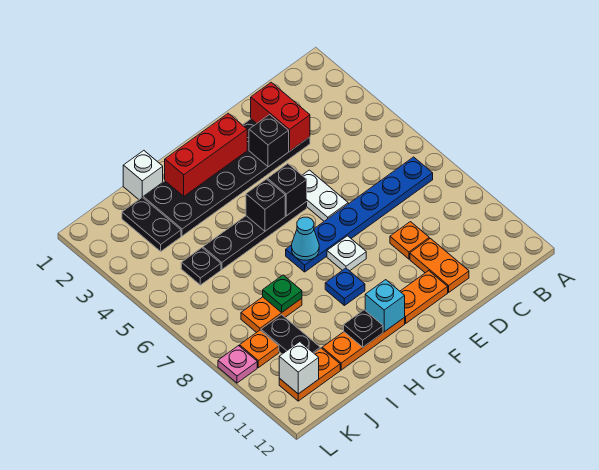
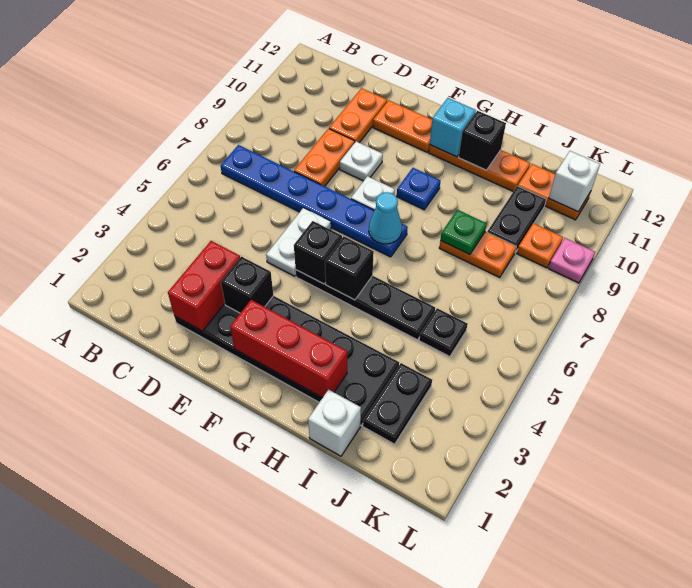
orange plate D9 level 1 -> orange plate D8:D9 level 1
none -> white plate E9 level 1
black plate H11 level 2 -> black brick H11 level 2

